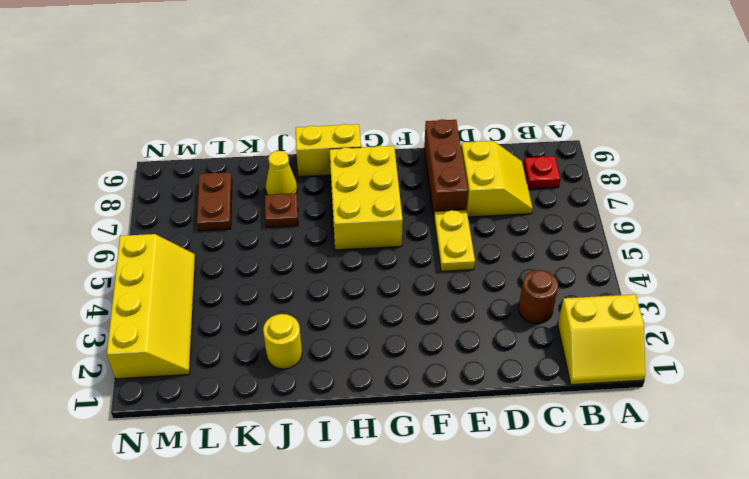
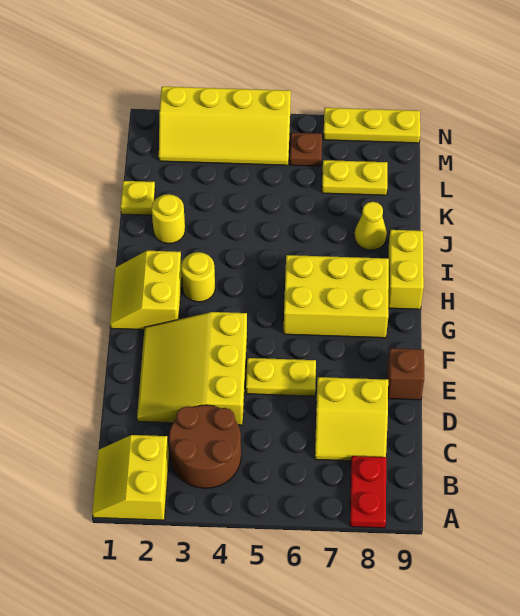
red plate B8 level 1 -> red plate A8:B8 level 1
brown round brick C3 level 1 -> brown round brick B3:C4 level 1
none -> yellow slope D2:F4 level 1 top 4
brown brick E7:E9 level 1 -> brown brick E9 level 1
none -> yellow slope G1:H2 level 1 top 2
none -> yellow round brick H3 level 1
brown plate J7 level 1 -> brown plate M6 level 1
none -> yellow plate K1 level 1
brown plate L7:L8 level 1 -> yellow plate L7:L8 level 1
none -> yellow plate N7:N9 level 1

